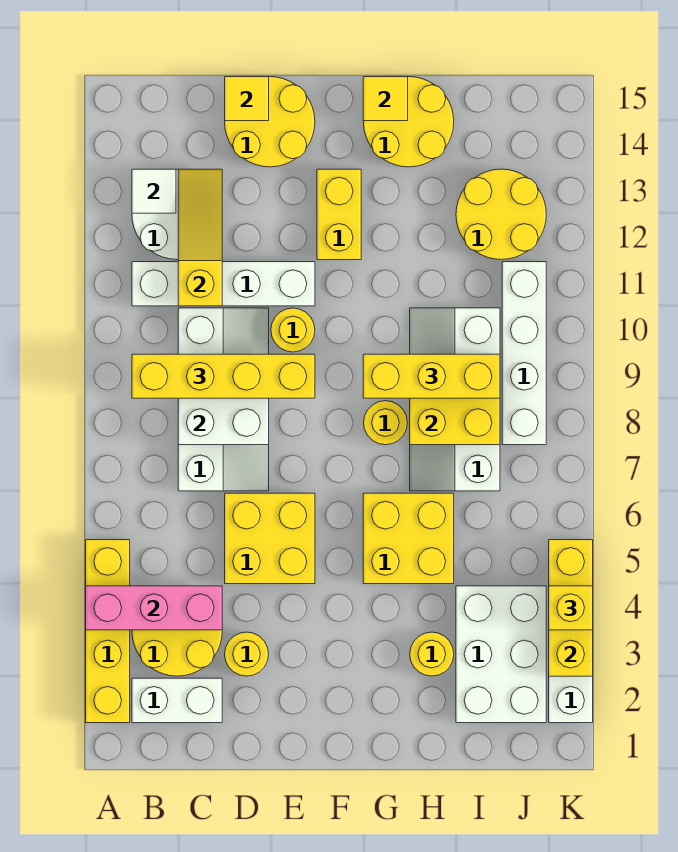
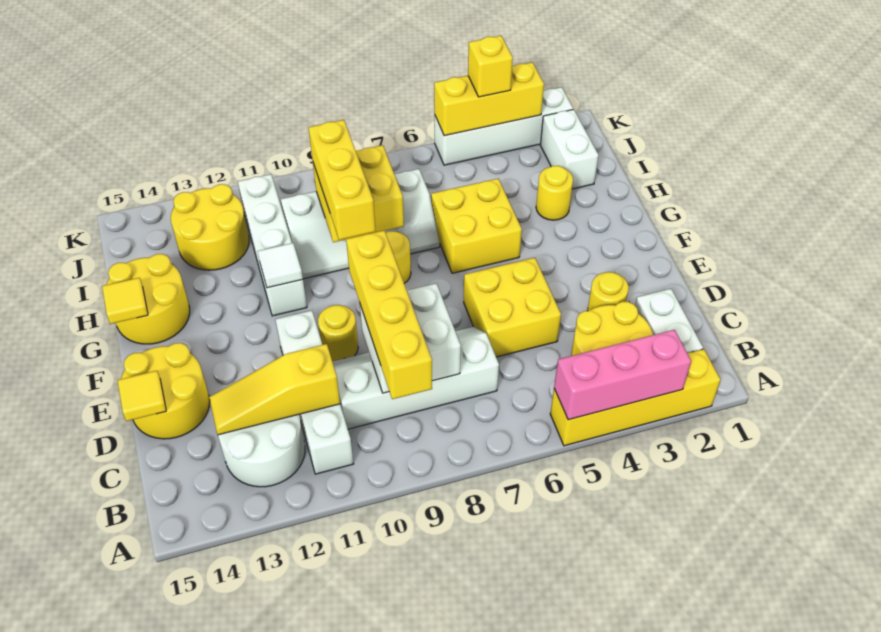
pink brick A4:C4 level 2 -> pink brick A3:A5 level 2
white tile B13 level 2 -> white tile G11 level 2
yellow brick F12:F13 level 1 -> none
white brick I2:J4 level 1 -> white brick I2:J2 level 1
white brick J8:J11 level 1 -> white brick G11:J11 level 1

